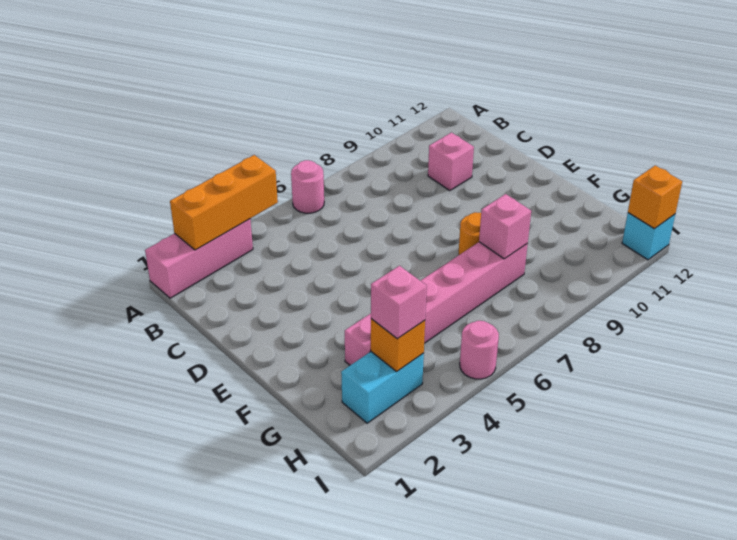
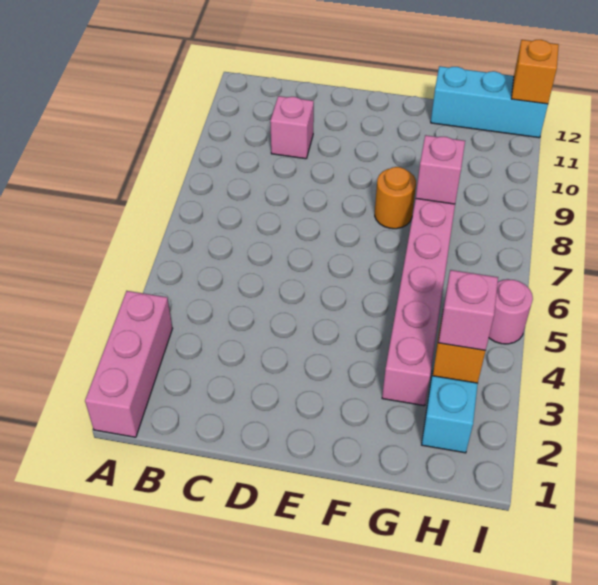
orange brick A2:A4 level 2 -> none
pink round brick A6 level 1 -> none
cyan brick I12 level 1 -> cyan brick G12:I12 level 1

